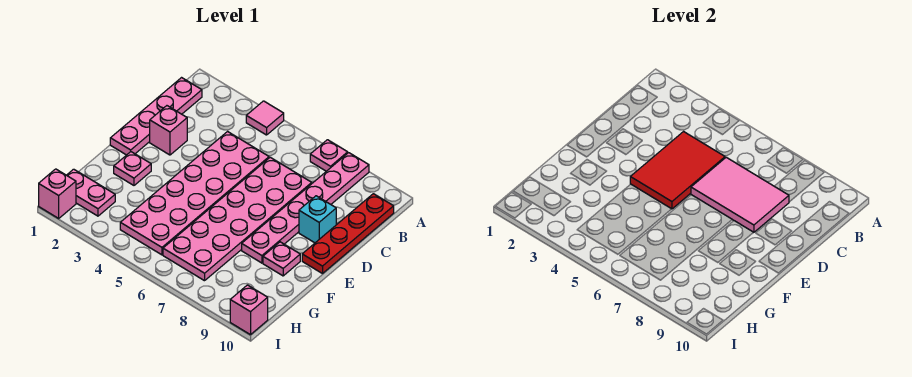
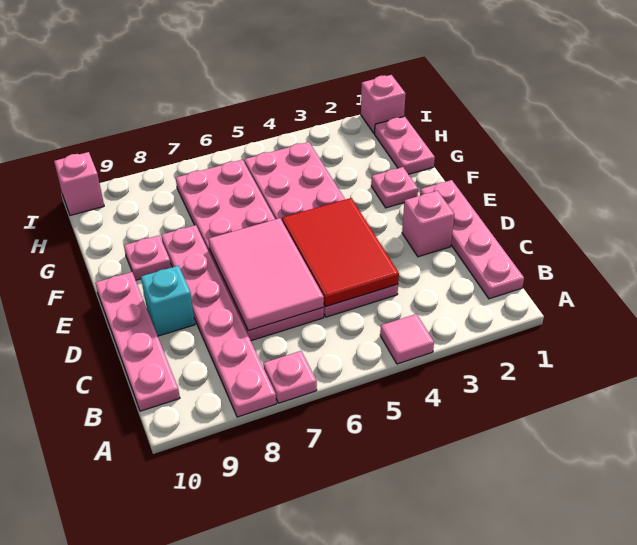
red plate B10:E10 level 1 -> pink plate B10:E10 level 1
pink tile C6:D8 level 2 -> pink tile C6:E7 level 2
pink plate H1:H2 level 1 -> pink plate G1:H1 level 1

